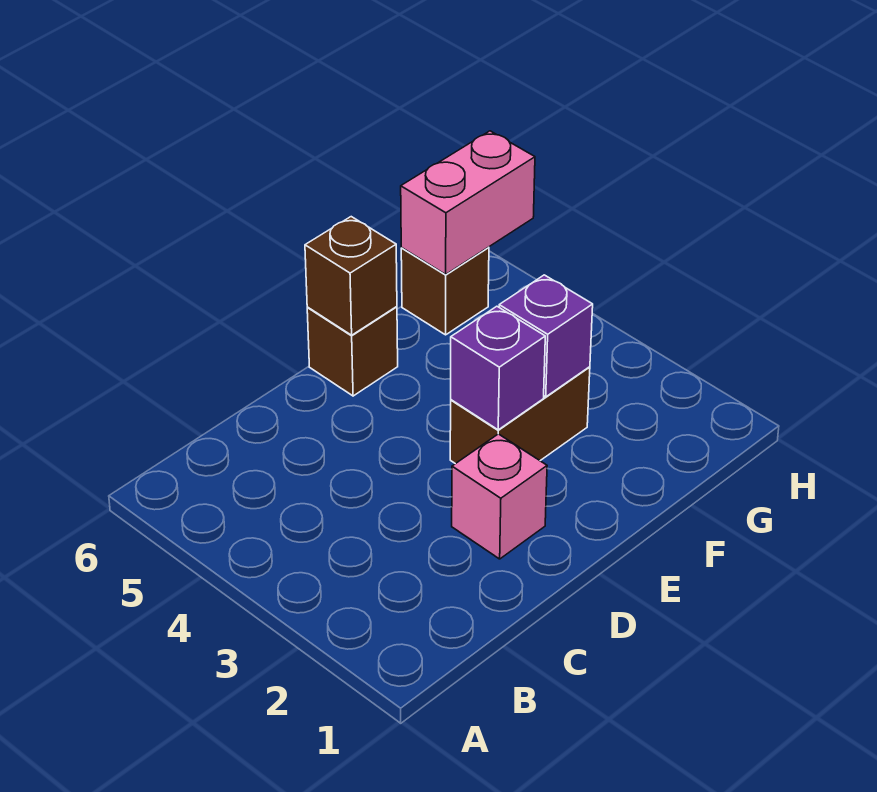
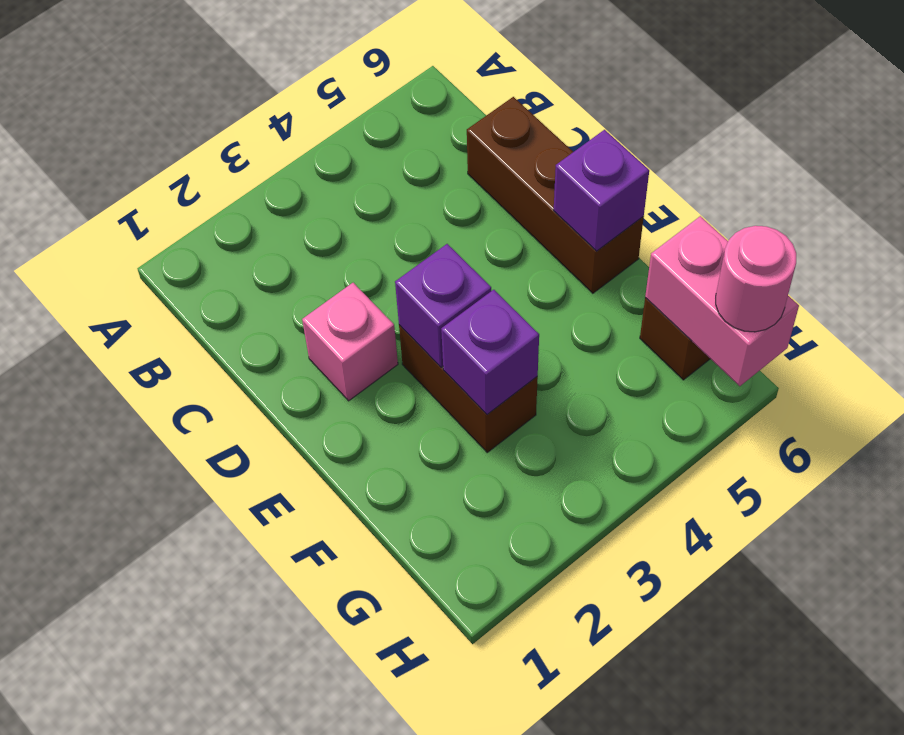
brown brick E6 level 1 -> brown brick C6:E6 level 1
brown brick E6 level 2 -> purple brick E6 level 2
none -> pink round brick H6 level 3

